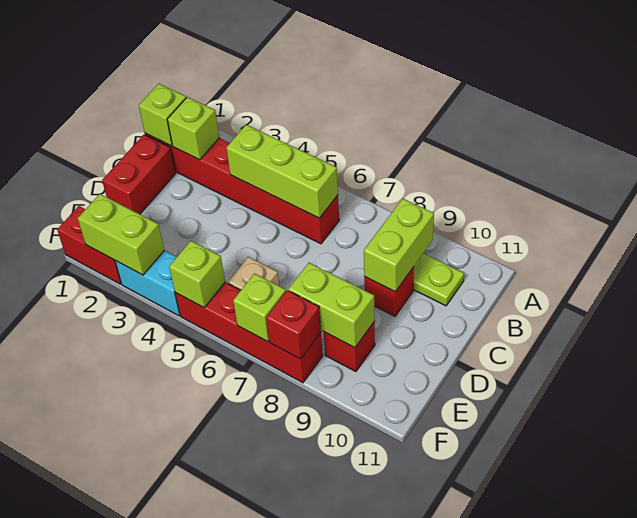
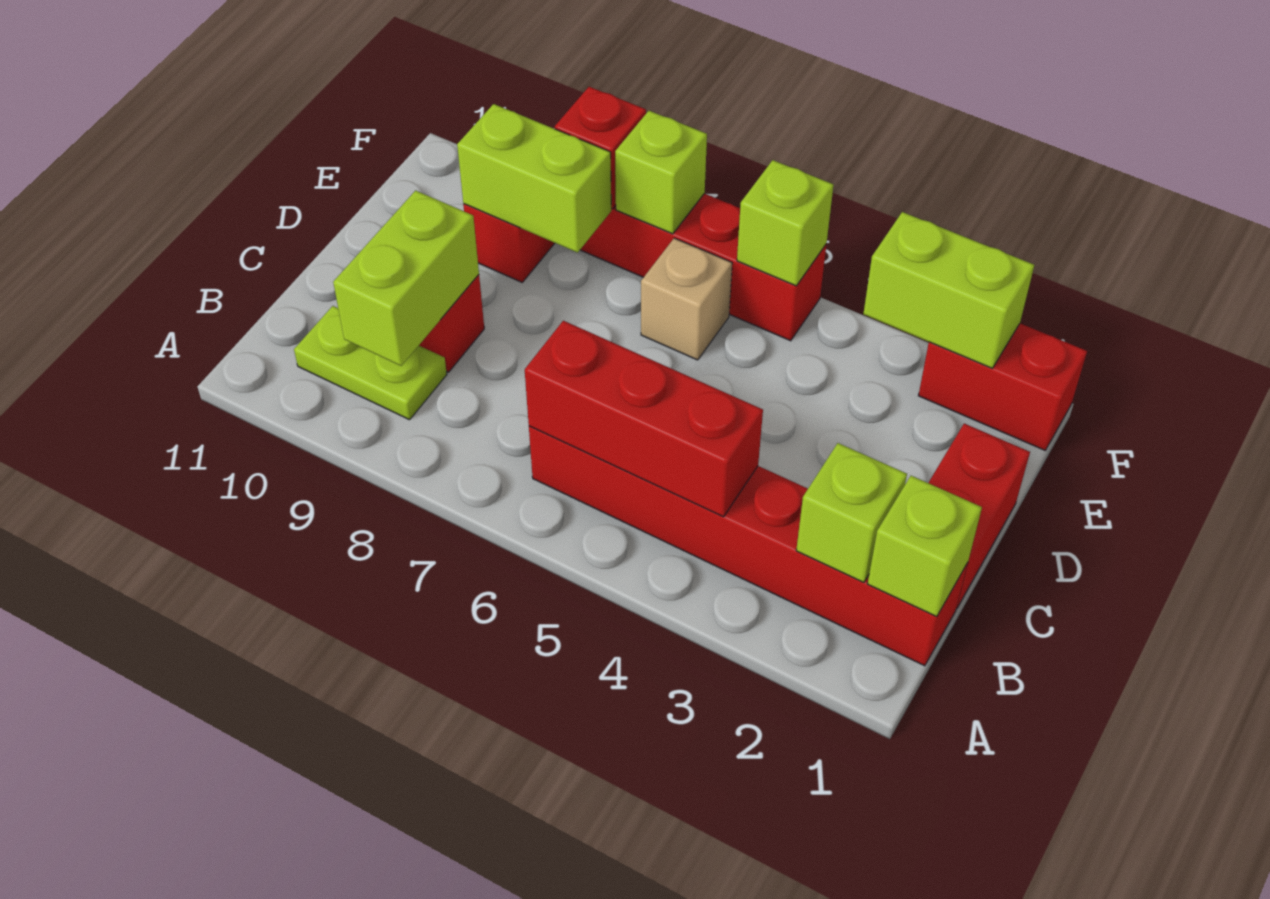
lime brick B4:B6 level 2 -> red brick B4:B6 level 2
cyan brick F3:F4 level 1 -> none

